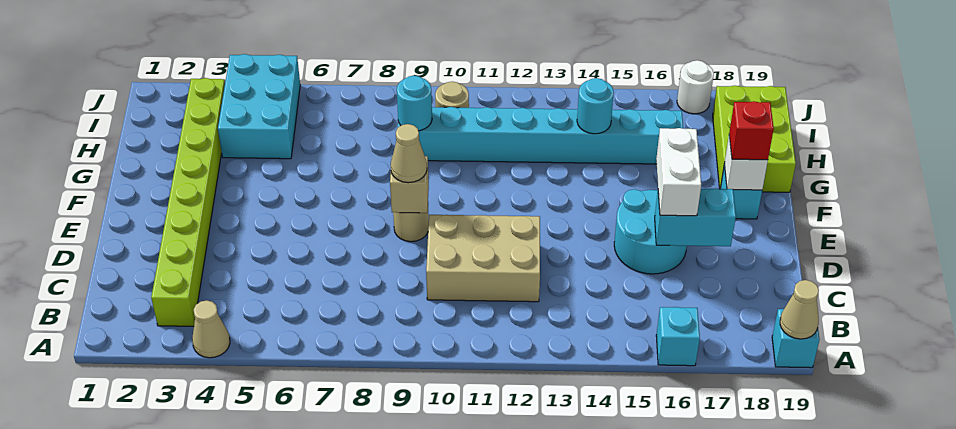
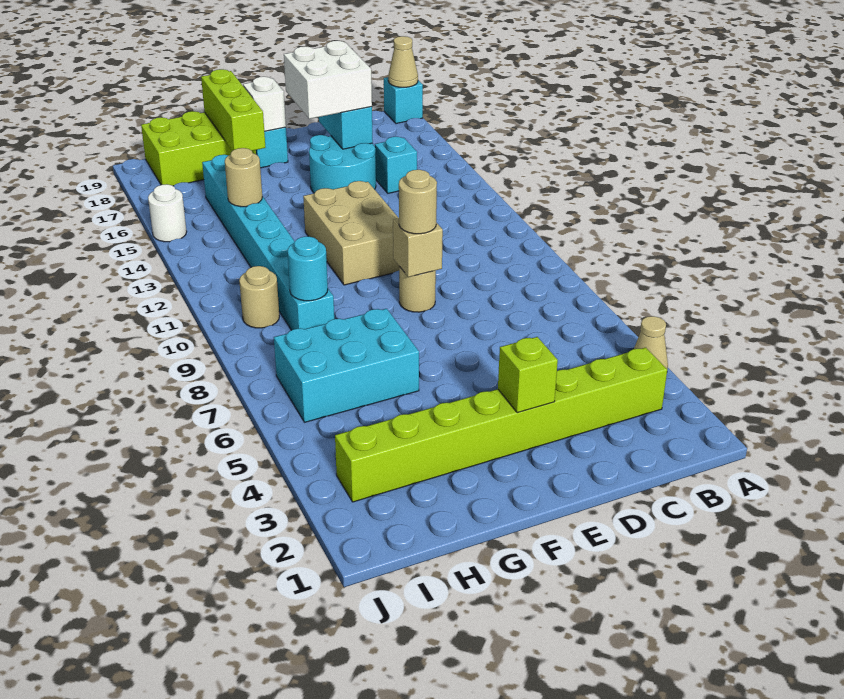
cyan brick A16 level 1 -> cyan brick C15 level 1
tan brick C10:D12 level 1 -> tan brick E11:F13 level 1
white brick D16:E16 level 3 -> white brick D16:E17 level 3
none -> lime brick E3 level 2
tan cone E9 level 3 -> tan round brick E9 level 3
red brick F18 level 3 -> none
none -> lime brick G17:G19 level 2
cyan brick H4:J5 level 1 -> cyan brick G6:I7 level 1
cyan round brick H14 level 2 -> tan round brick H14 level 2
white round brick J17 level 1 -> white round brick J15 level 1

